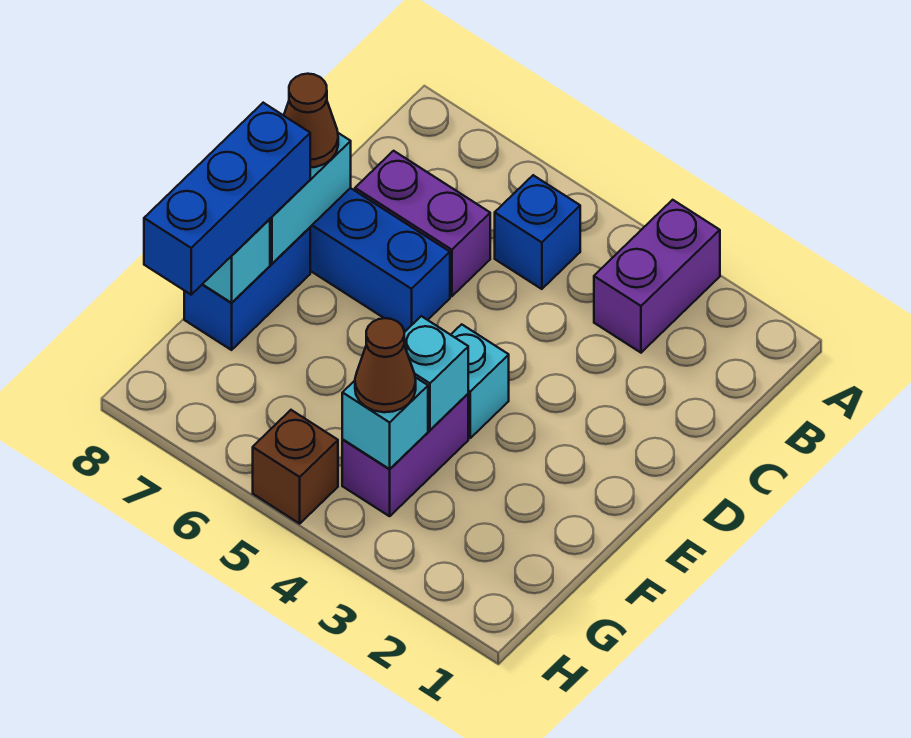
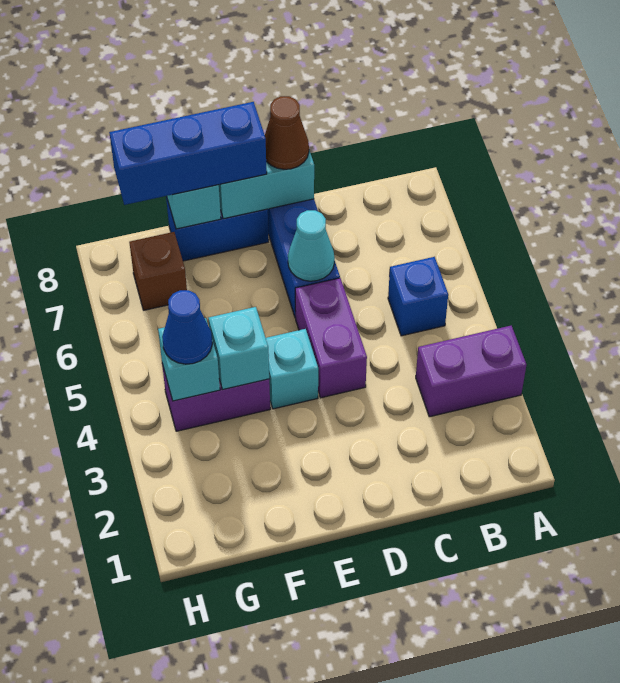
purple brick C6:C7 level 1 -> purple brick D4:D5 level 1
none -> cyan cone D6 level 2
brown cone G4 level 3 -> blue cone G4 level 3
brown brick H5 level 1 -> brown brick G7 level 1

